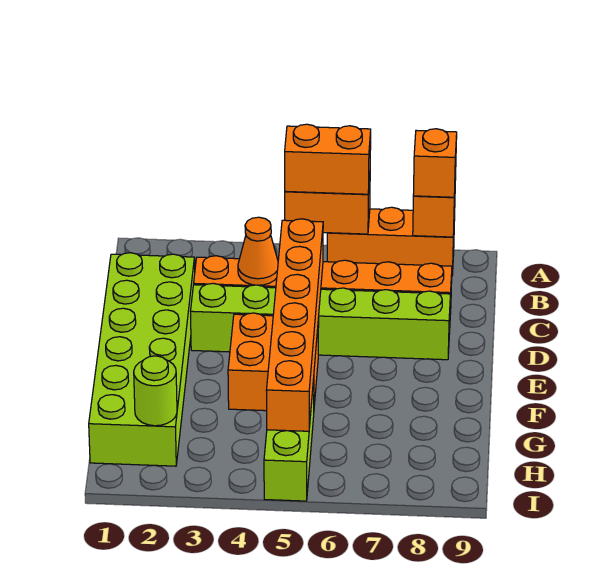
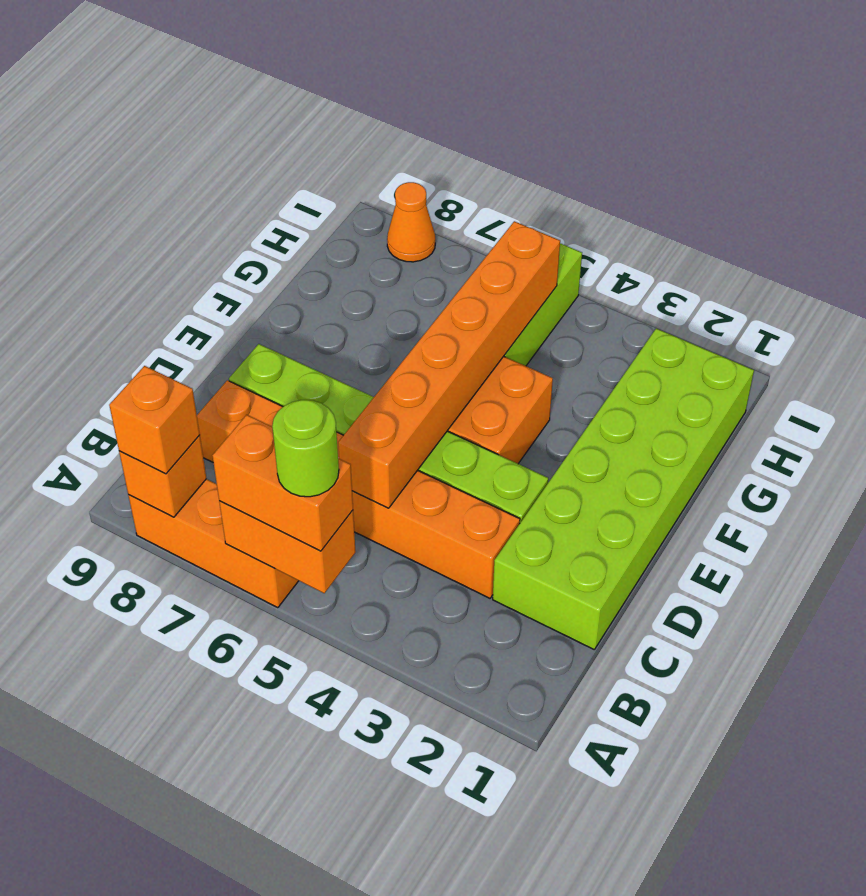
orange cone C4 level 2 -> orange cone I8 level 1
lime round brick H2 level 2 -> lime round brick A5 level 4

